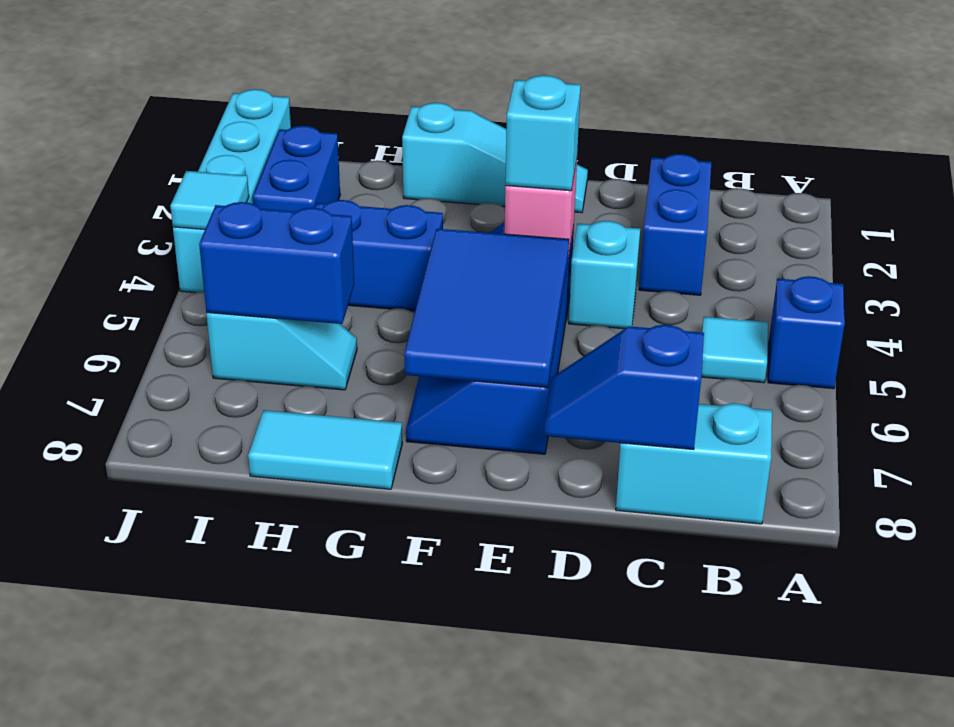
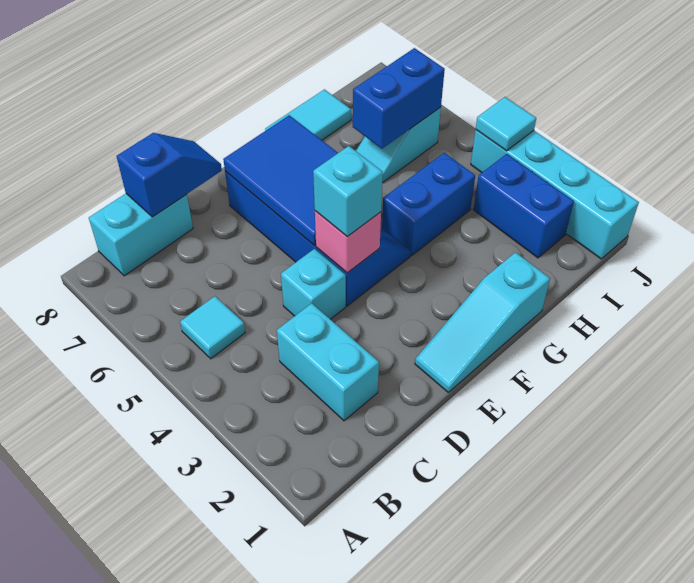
blue brick A5 level 1 -> none
blue brick C2:C3 level 1 -> cyan brick C2:C3 level 1

